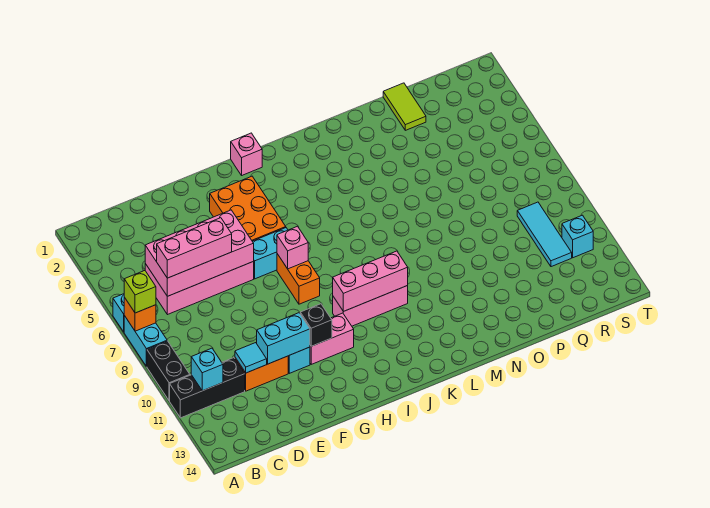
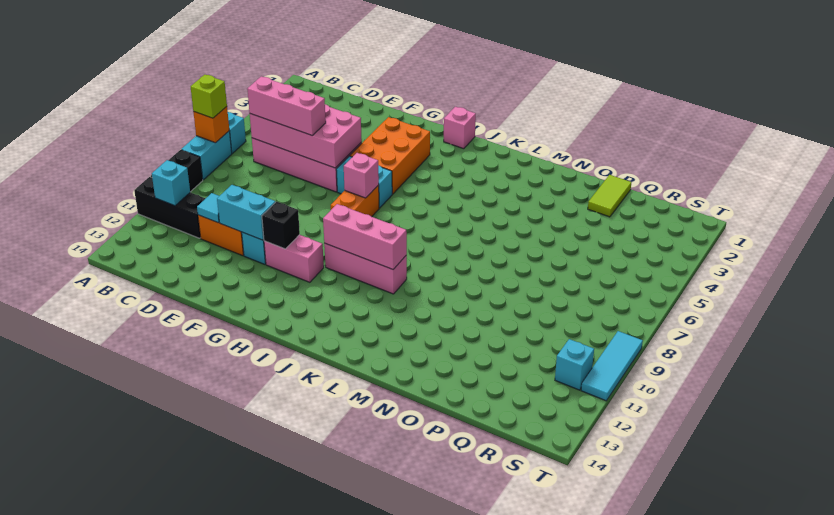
cyan tile R9:R11 level 1 -> cyan tile T9:T11 level 1

